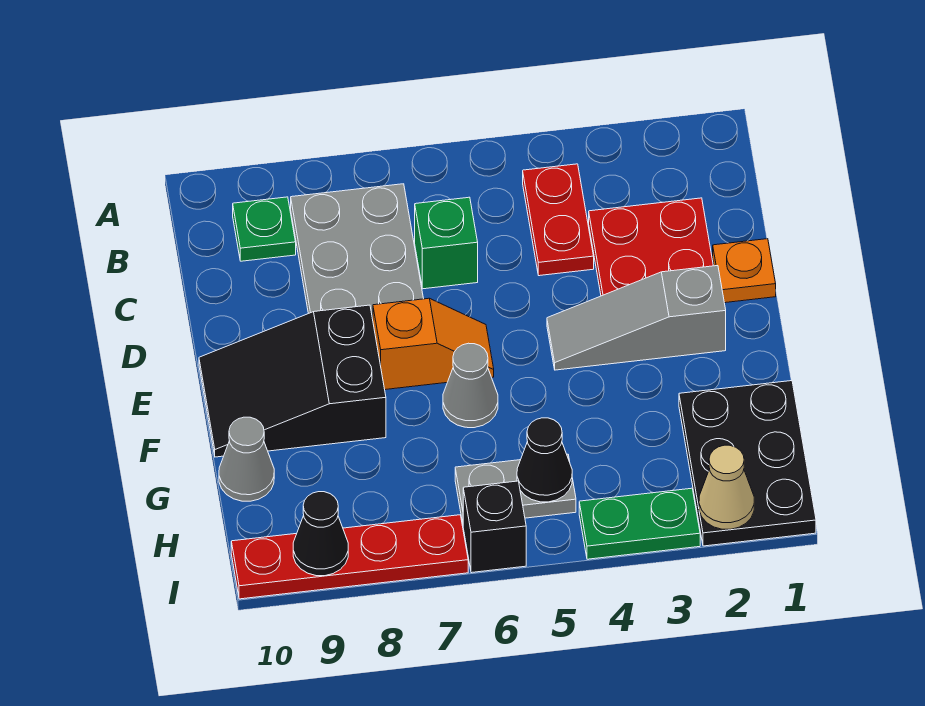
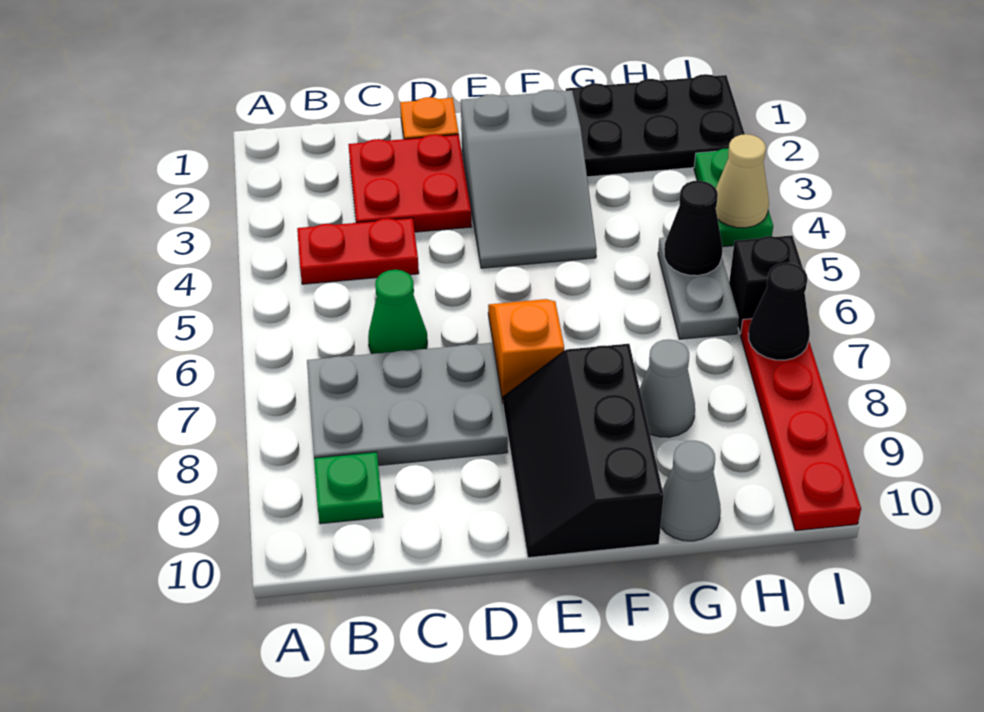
green brick C6 level 1 -> green cone C6 level 1
grey slope E2:E4 level 1 top 2 -> grey slope E2:F4 level 1 top 2
black slope E8:F10 level 1 top 8 -> black slope E8:F10 level 1 top F
grey cone F6 level 1 -> grey cone G8 level 1
tan cone I2 level 2 -> tan cone I4 level 2
black cone I9 level 2 -> black cone I7 level 2

